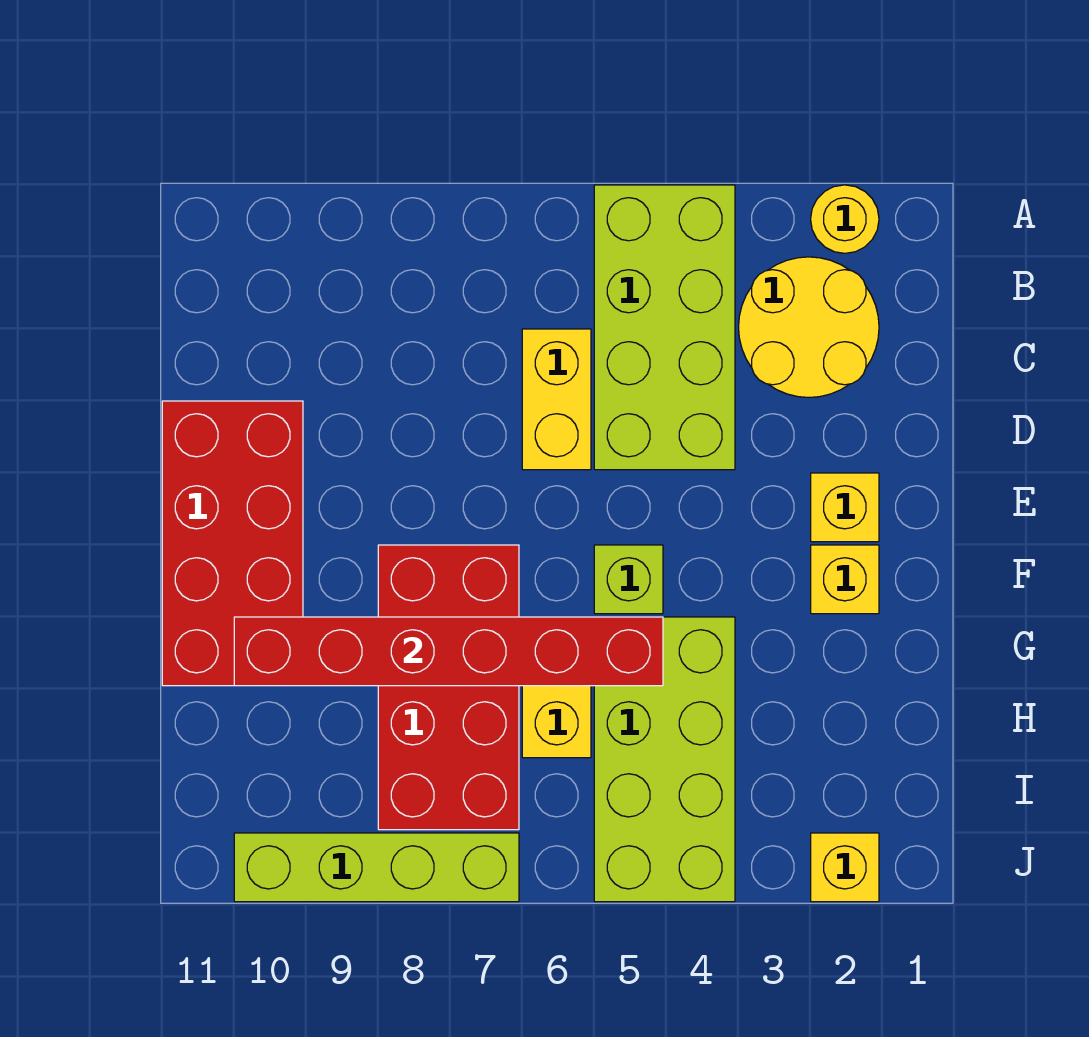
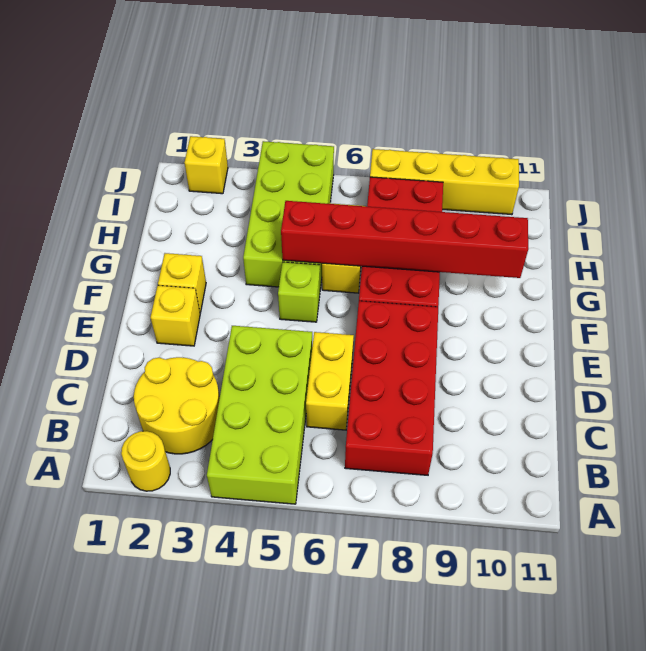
red brick D10:G11 level 1 -> red brick B7:E8 level 1
lime brick J7:J10 level 1 -> yellow brick J7:J10 level 1

